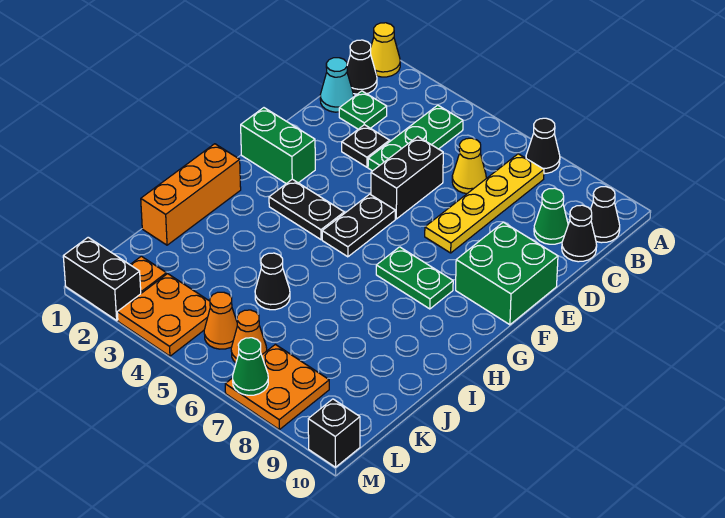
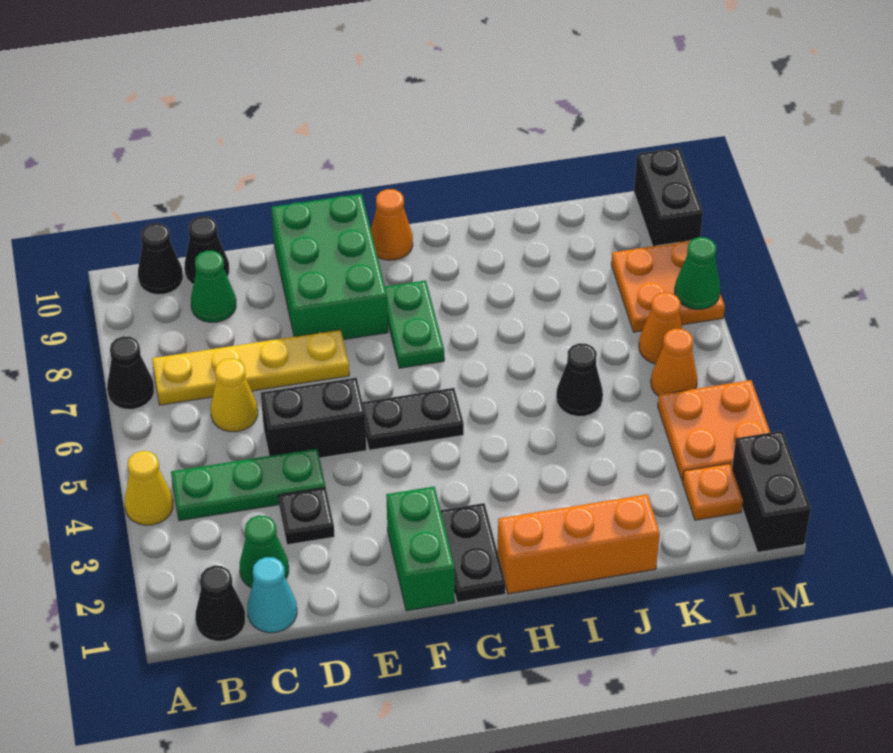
yellow cone A1 level 1 -> yellow cone A4 level 1
green plate C2 level 1 -> green cone C2 level 1
green brick E9:F10 level 1 -> green brick E8:F10 level 1
black plate G3:G4 level 1 -> black plate G1:G2 level 1
none -> orange cone G10 level 1
black brick M10 level 1 -> black brick M9:M10 level 1

